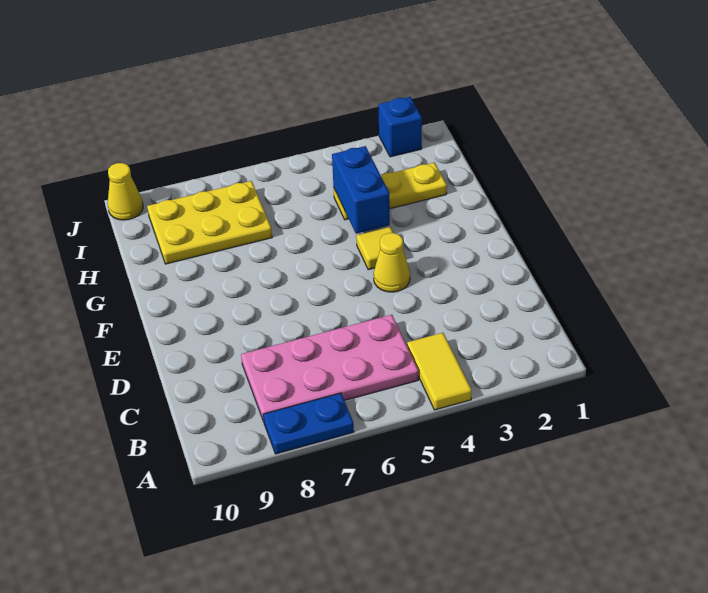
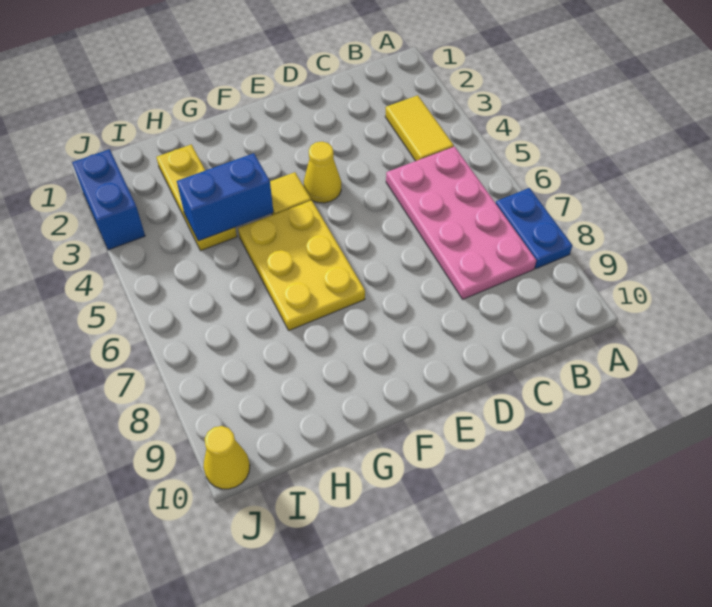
yellow tile A4:B4 level 1 -> yellow tile B3:B4 level 1
yellow plate H7:I9 level 1 -> yellow plate F5:G7 level 1
blue brick J2 level 1 -> blue brick J2:J3 level 1

